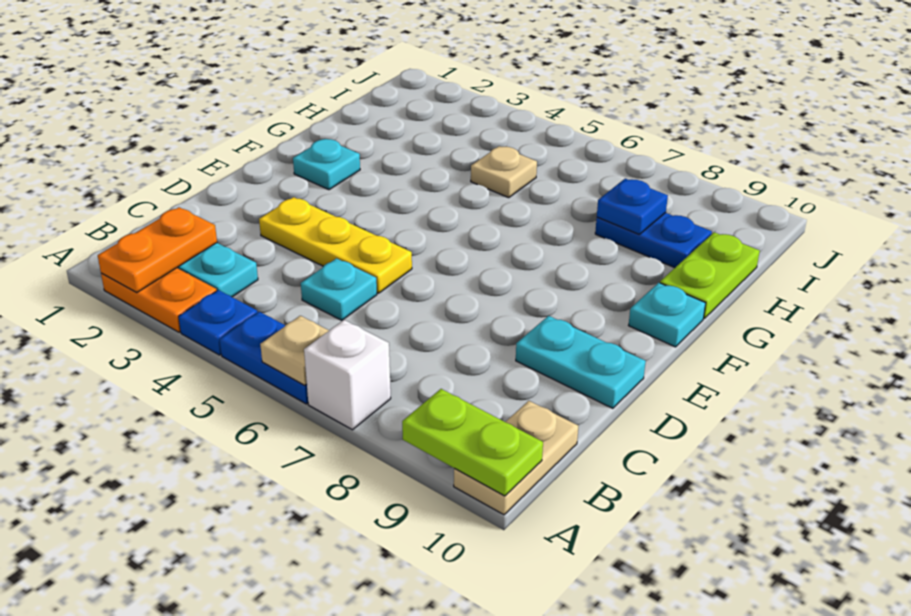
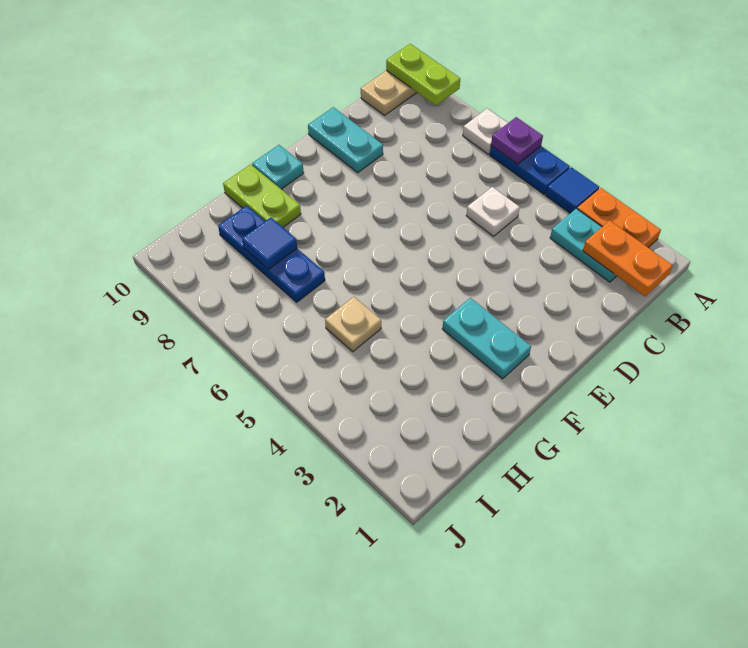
orange plate A2:B2 level 2 -> orange plate B1:B2 level 2
blue plate A4 level 1 -> blue tile A4 level 1
tan plate A6 level 2 -> purple plate A6 level 2
white brick A7 level 1 -> white plate A7 level 1
cyan plate C5 level 1 -> white plate C5 level 1
yellow plate D3:D5 level 1 -> none
cyan plate F2 level 1 -> cyan plate F2:F3 level 1
lime plate G10:H10 level 1 -> lime plate G9:G10 level 1
blue plate H8:H9 level 1 -> blue plate H7:H9 level 1
blue plate H8 level 2 -> blue tile H8 level 2

